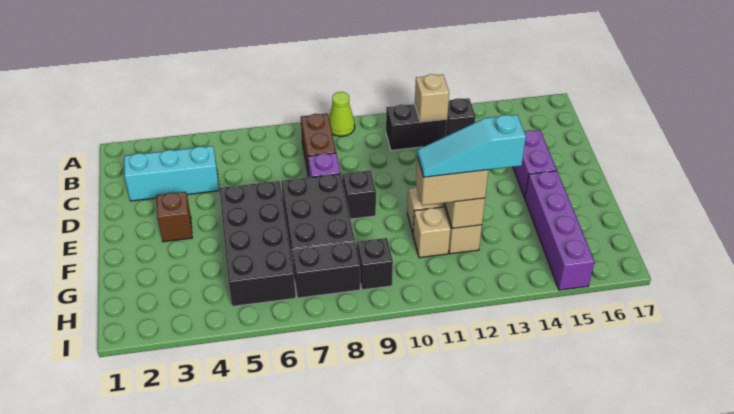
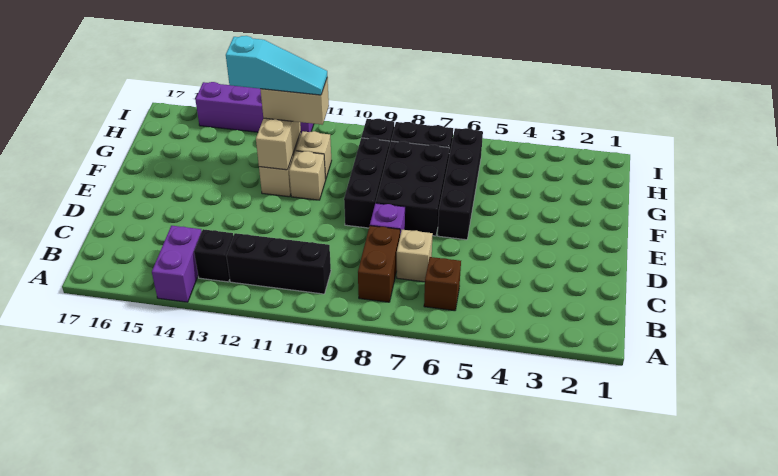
lime cone A9 level 1 -> none
black brick B11:B12 level 1 -> black brick B10:B12 level 1
tan brick B12 level 2 -> tan brick C7 level 1
cyan brick C2:C4 level 1 -> none
purple brick D15:E15 level 1 -> purple brick A14:B14 level 1
brown brick E3 level 1 -> brown brick B6 level 1
black brick E5:H6 level 1 -> black brick E6:H6 level 1
black brick E9 level 1 -> black brick E9:G9 level 1
purple brick F15:I15 level 1 -> purple brick I12:I15 level 1

